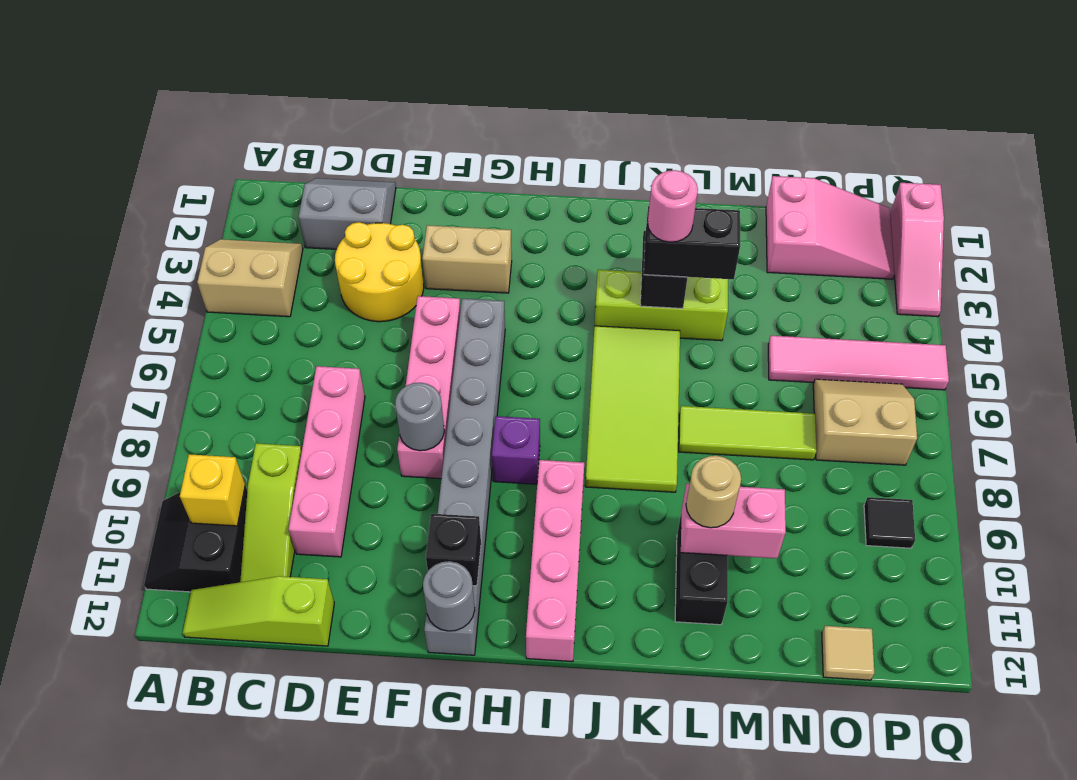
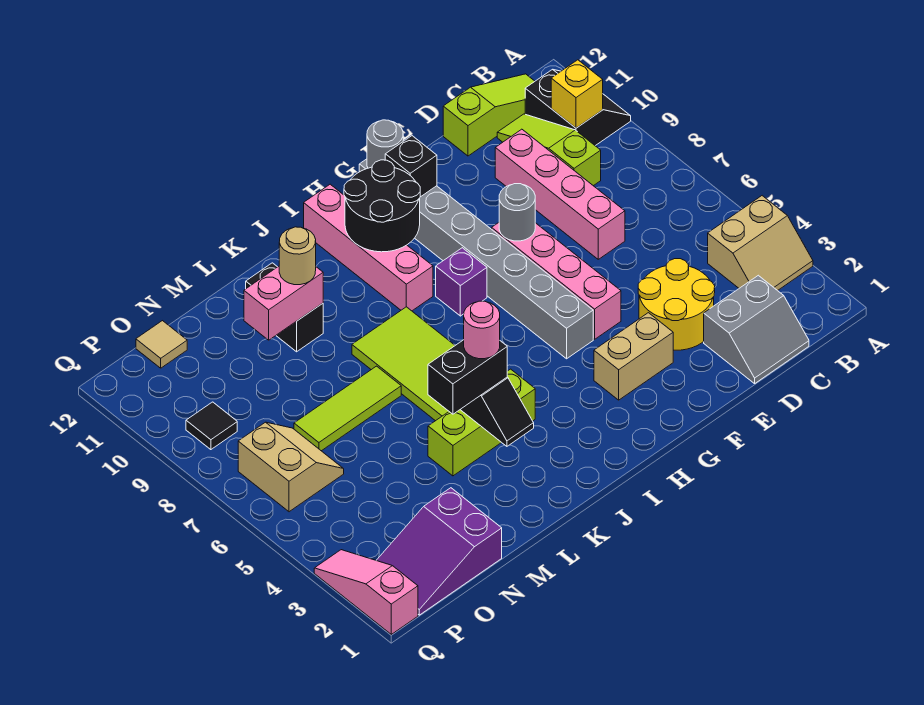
none -> black round brick H10:I11 level 2
pink slope N1:P2 level 1 top N -> purple slope N1:P2 level 1 top N
pink tile N5:Q5 level 1 -> none
tan slope O6:P7 level 1 top 7 -> tan slope O6:P7 level 1 top P

